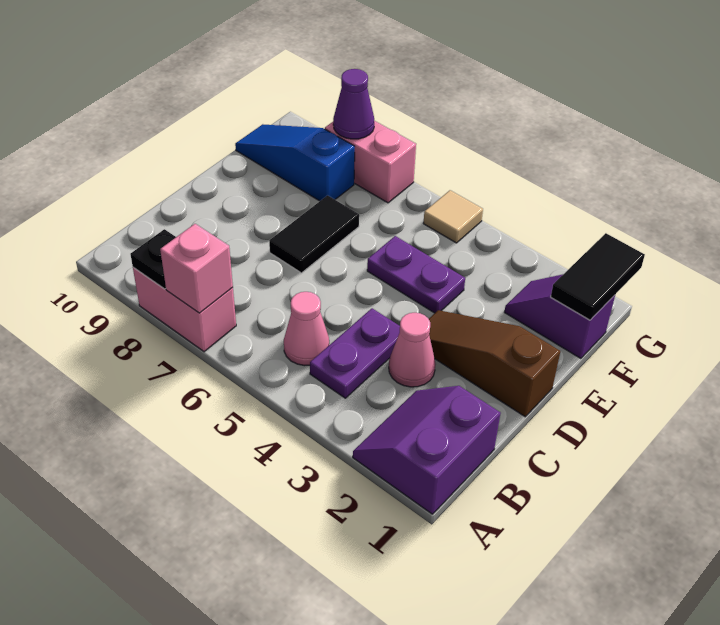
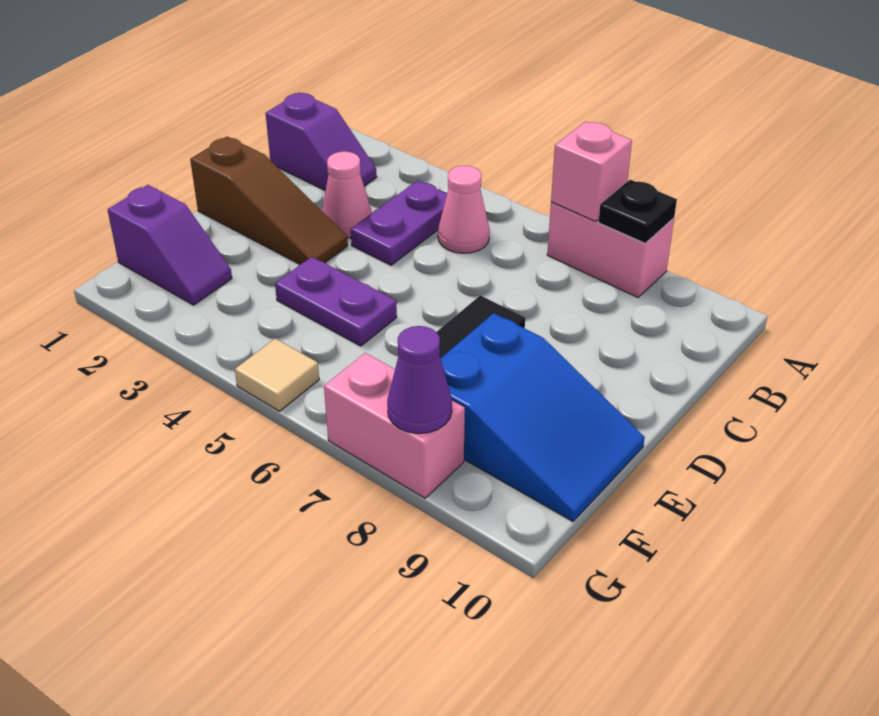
purple slope A1:B2 level 1 top 1 -> purple slope B1:B2 level 1 top 1
black tile F1:G1 level 2 -> none
blue slope F8:F10 level 1 top 8 -> blue slope E8:F10 level 1 top 8

